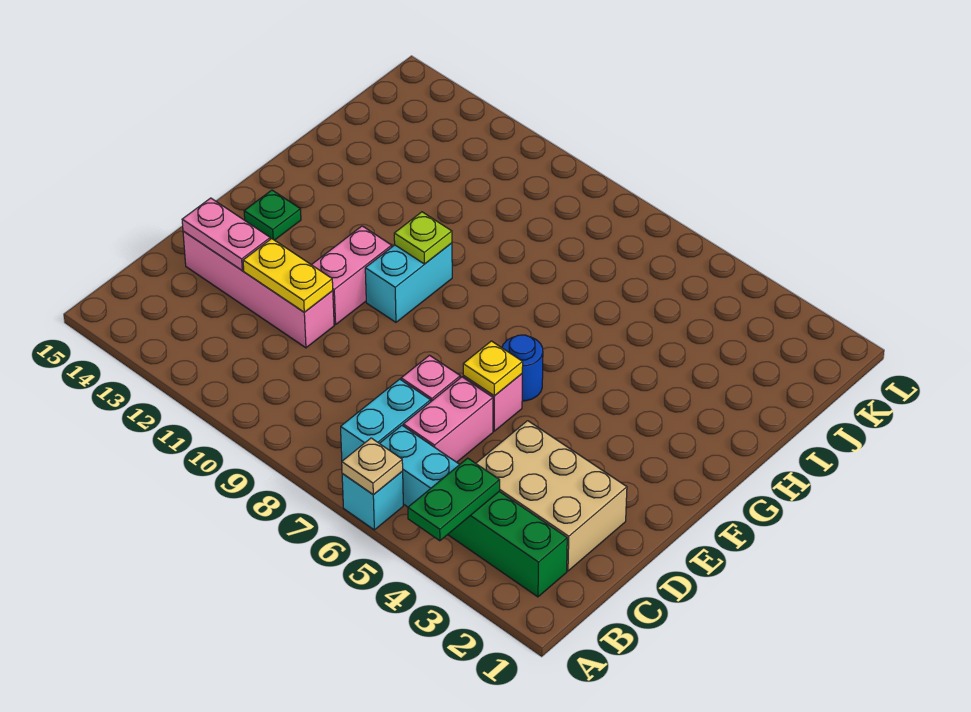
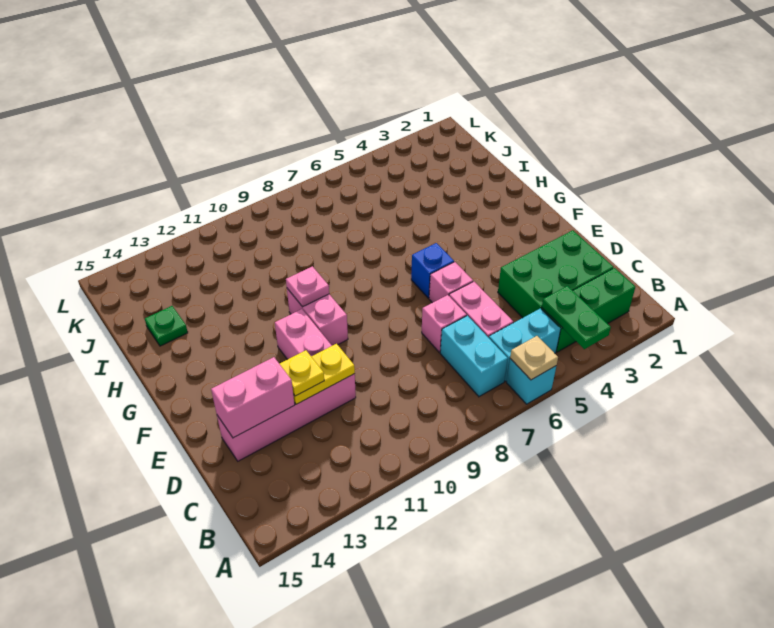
tan brick C2:D4 level 1 -> green brick C2:D4 level 1
pink plate D13:D14 level 2 -> pink brick D13:D14 level 2
yellow plate E6 level 2 -> yellow plate D12 level 3
blue round brick F6 level 1 -> blue brick F6 level 1
cyan brick F10:G10 level 1 -> pink brick F10:G10 level 1
green plate F14 level 1 -> green plate I14 level 1
lime plate G10 level 2 -> pink plate G10 level 2

